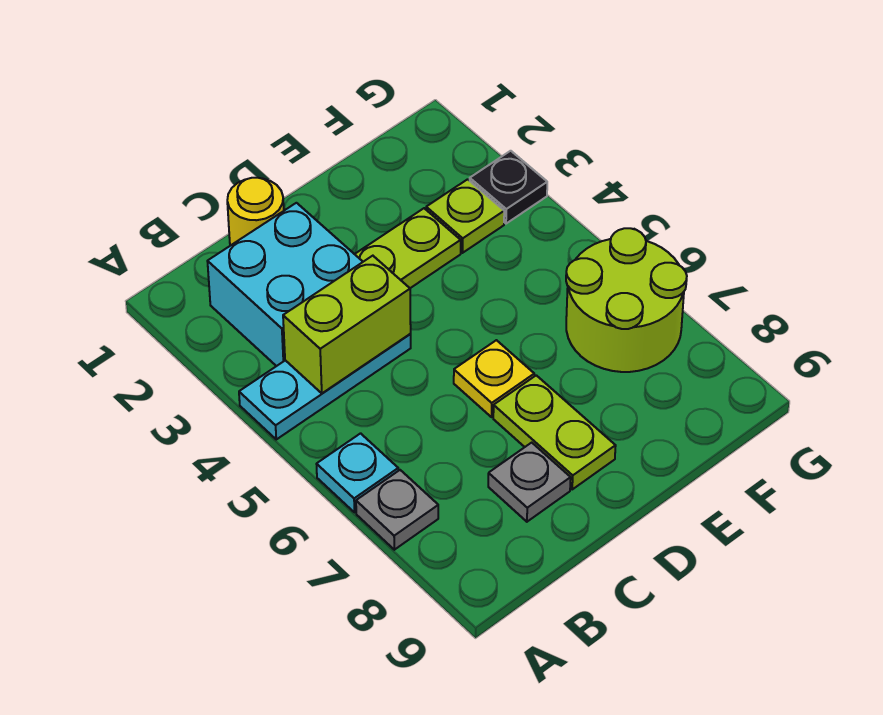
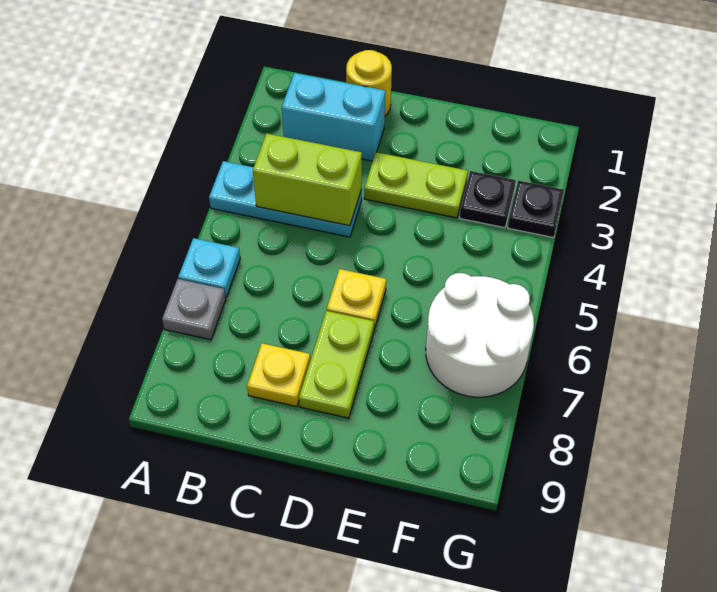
cyan brick B2:C3 level 1 -> cyan brick B2:C2 level 1
grey plate C8 level 1 -> yellow plate C8 level 1
lime plate F3 level 1 -> black plate F3 level 1
lime round brick F6:G7 level 1 -> white round brick F6:G7 level 1

